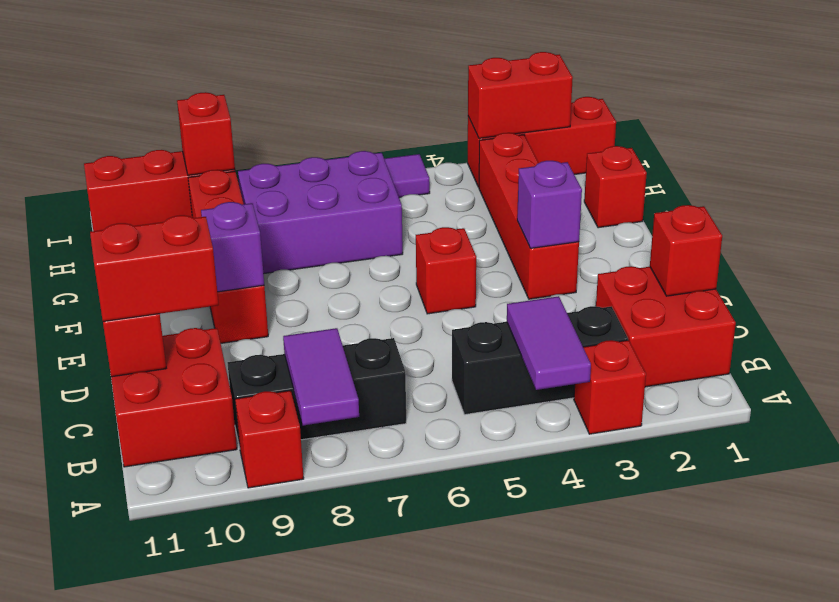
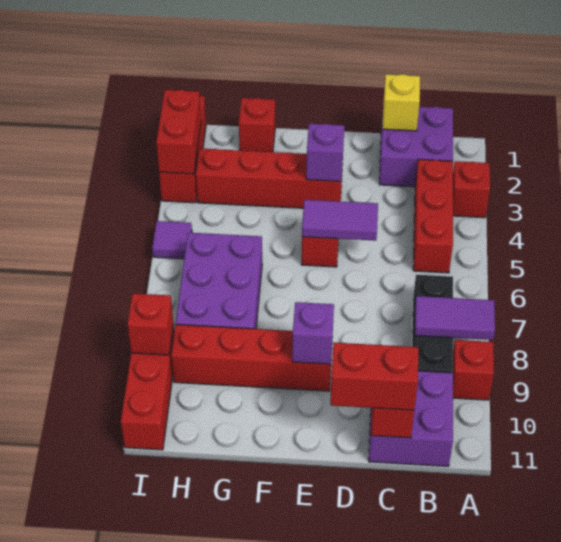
purple tile A4:B4 level 2 -> purple tile D5:E5 level 2
red brick B1:C2 level 1 -> purple brick B1:C2 level 1
black brick B3:B5 level 1 -> red brick B3:B5 level 1
red brick B10:C11 level 1 -> purple brick B10:C11 level 1
red brick C1 level 2 -> yellow brick C1 level 2
red brick C10:C11 level 3 -> red brick C11:D11 level 3

